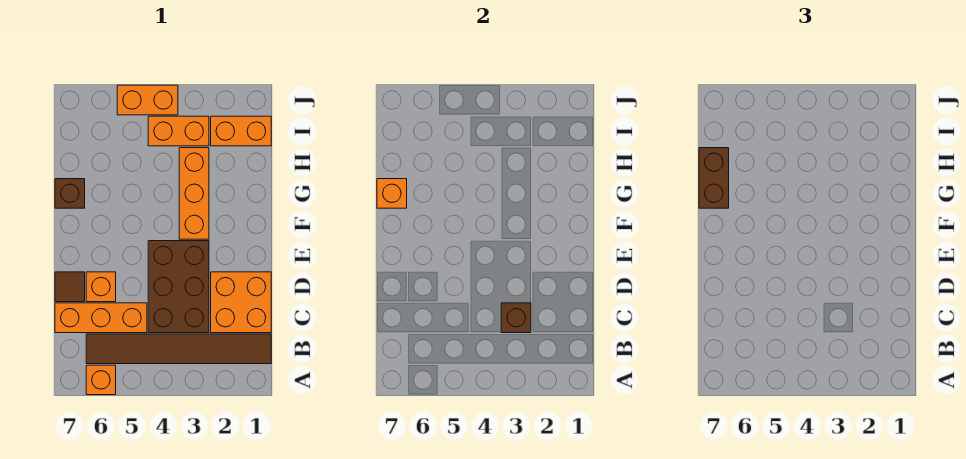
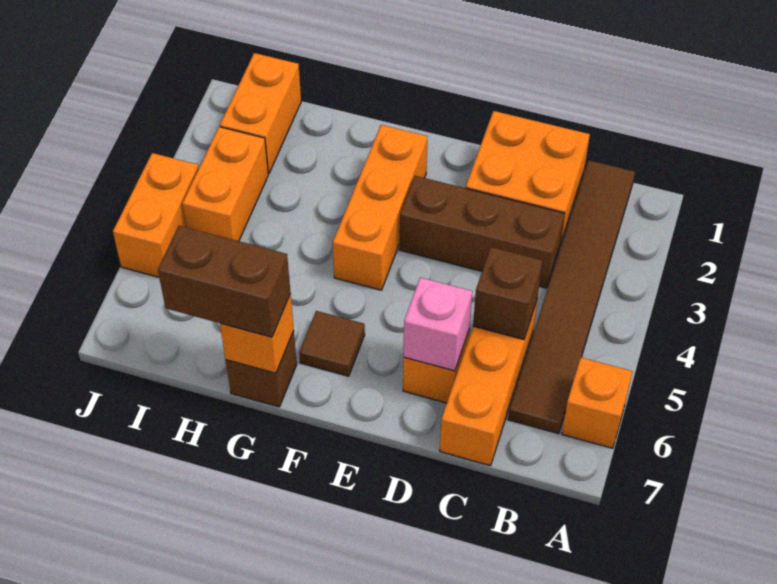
brown brick C3:E4 level 1 -> brown brick C3:E3 level 1
brown brick C3 level 2 -> brown brick C5 level 2
none -> pink brick D6 level 2
brown tile D7 level 1 -> brown tile F6 level 1
orange brick F3:H3 level 1 -> orange brick F2:F4 level 1

